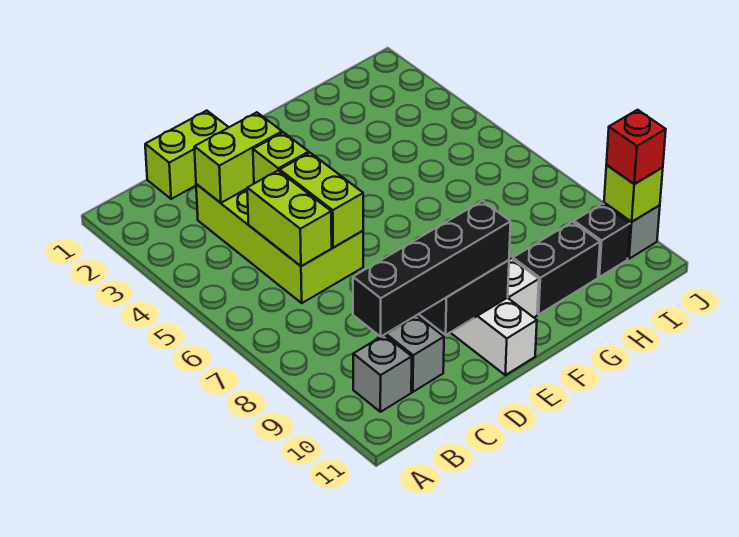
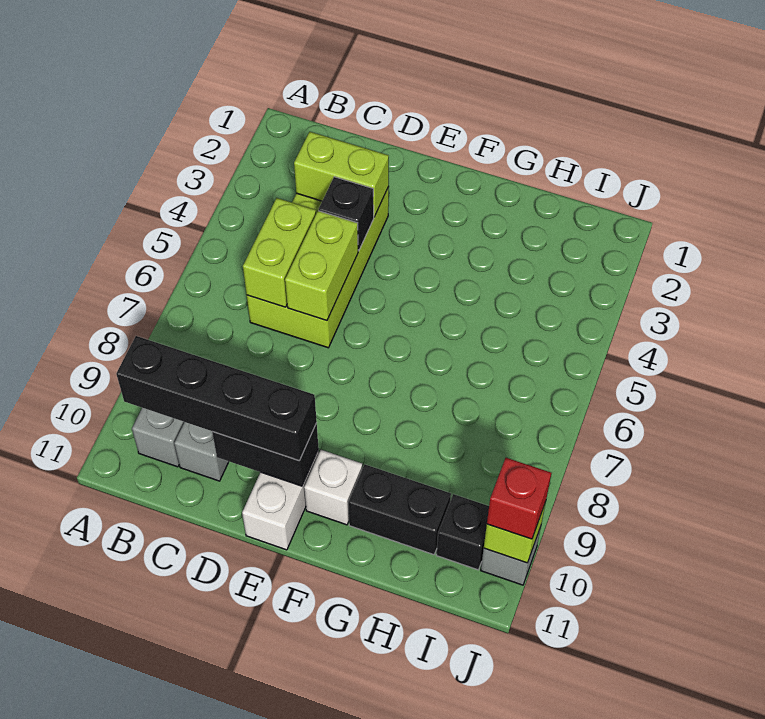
lime brick C1:D1 level 1 -> none
lime brick D4 level 2 -> black brick D4 level 2

